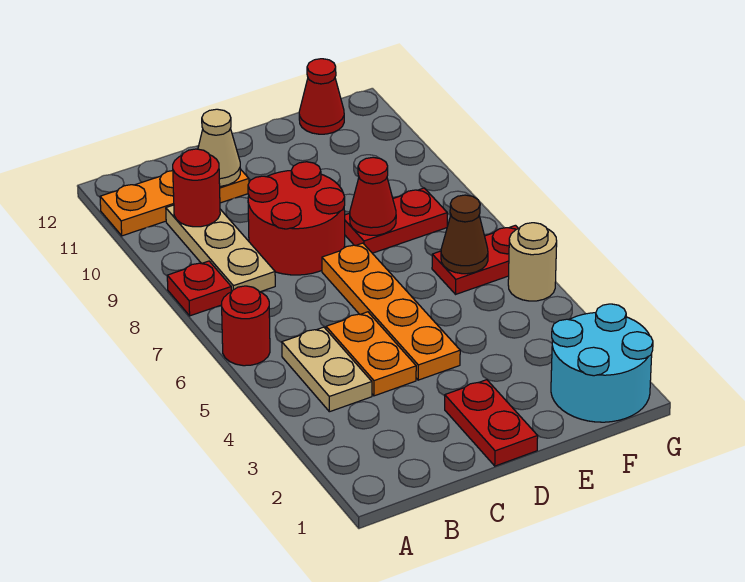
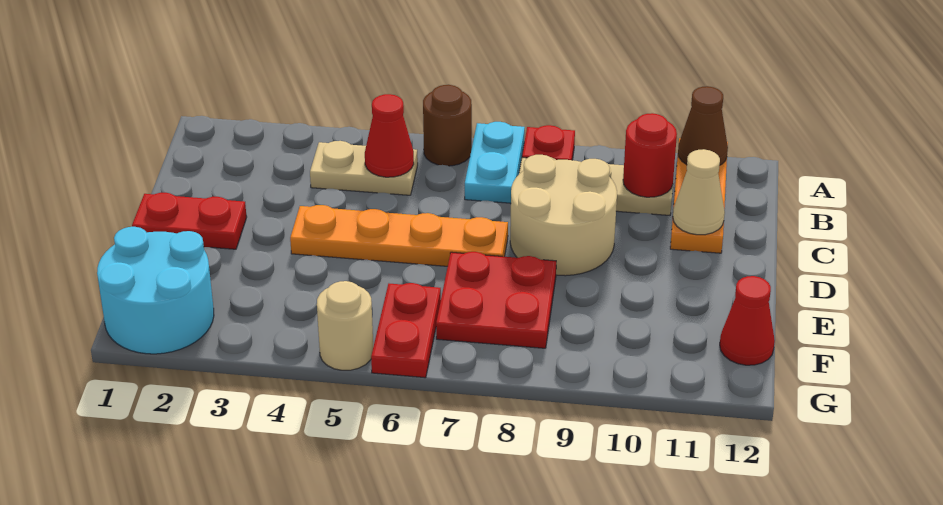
red round brick A6 level 1 -> brown round brick A6 level 1
none -> cyan plate A7:B7 level 1
orange plate C4:C5 level 1 -> none
red round brick C8:D9 level 1 -> tan round brick C8:D9 level 1
red plate E8:F8 level 1 -> red plate E7:F8 level 1
red cone E8 level 2 -> red cone B5 level 2
brown cone F6 level 2 -> brown cone A11 level 2

